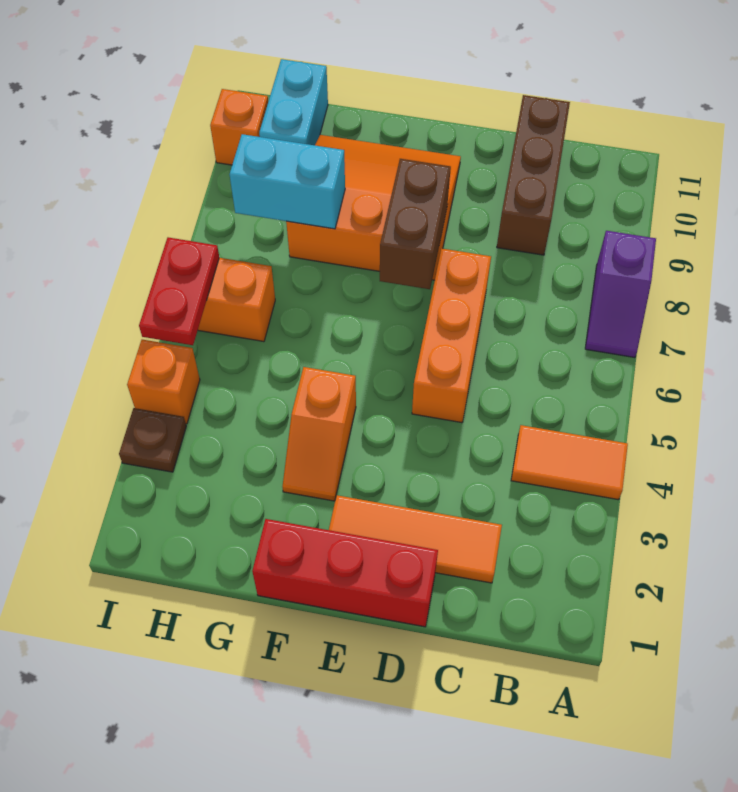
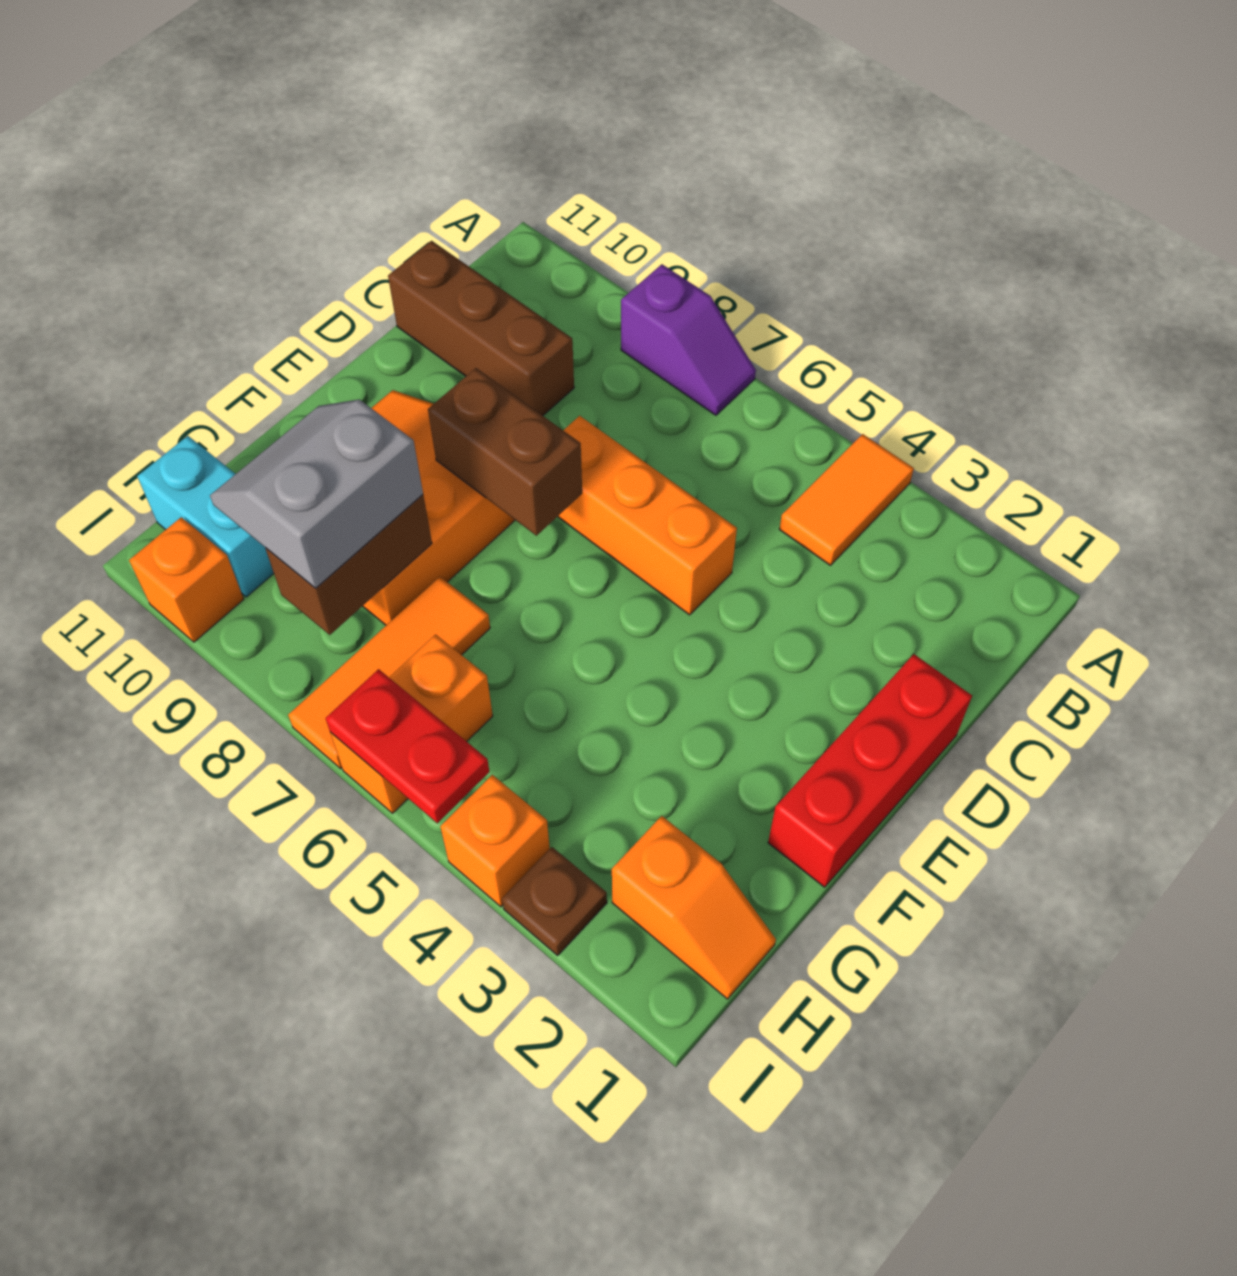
orange tile C2:E2 level 1 -> orange tile G7:I7 level 1
orange slope F3:F4 level 1 top 4 -> orange slope H1:H2 level 1 top 2
cyan brick G8:H8 level 2 -> brown brick G8:H8 level 2
none -> grey slope G8:H9 level 3 top 8

